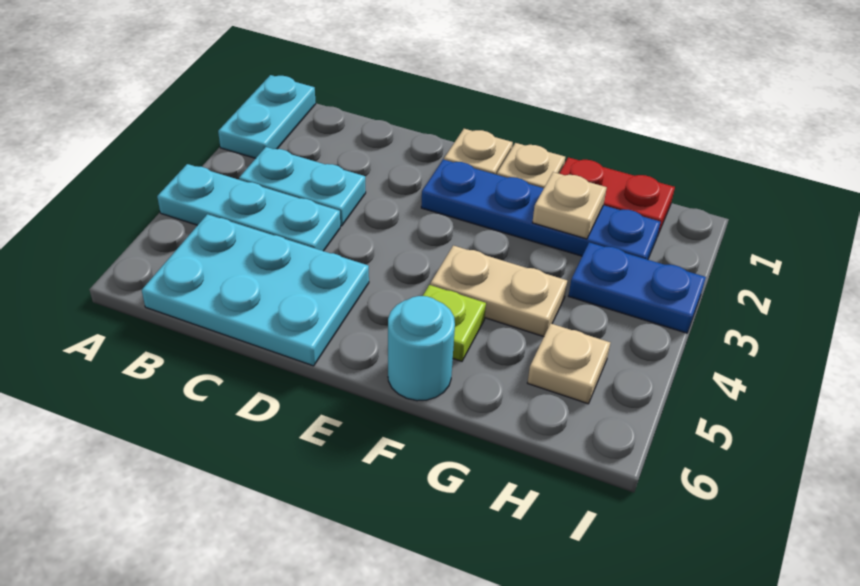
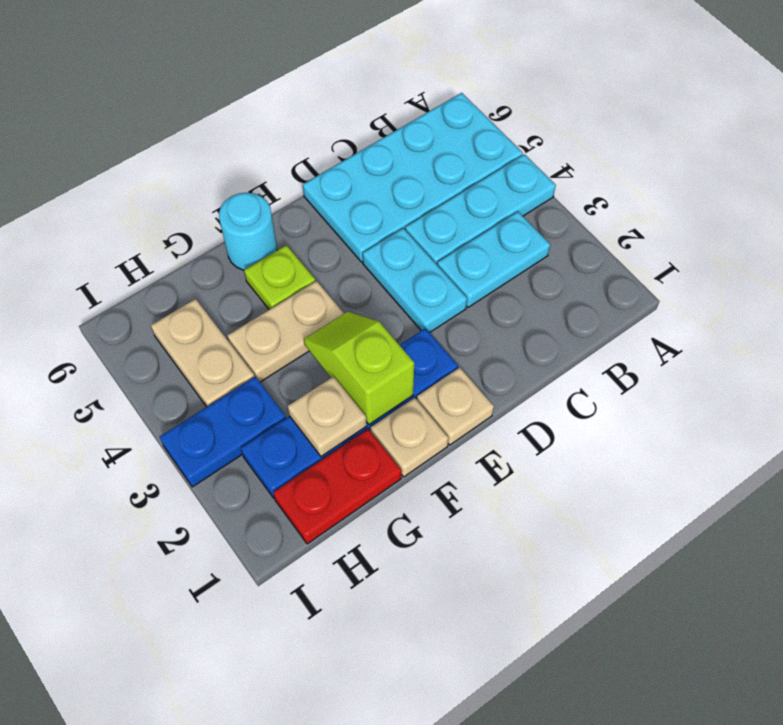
cyan plate A1:A2 level 1 -> cyan plate D3:D4 level 1
cyan plate B5:D6 level 1 -> cyan plate A5:D6 level 1
none -> lime slope F2:F3 level 2 top 2
tan plate H5 level 1 -> tan plate H4:H5 level 1

